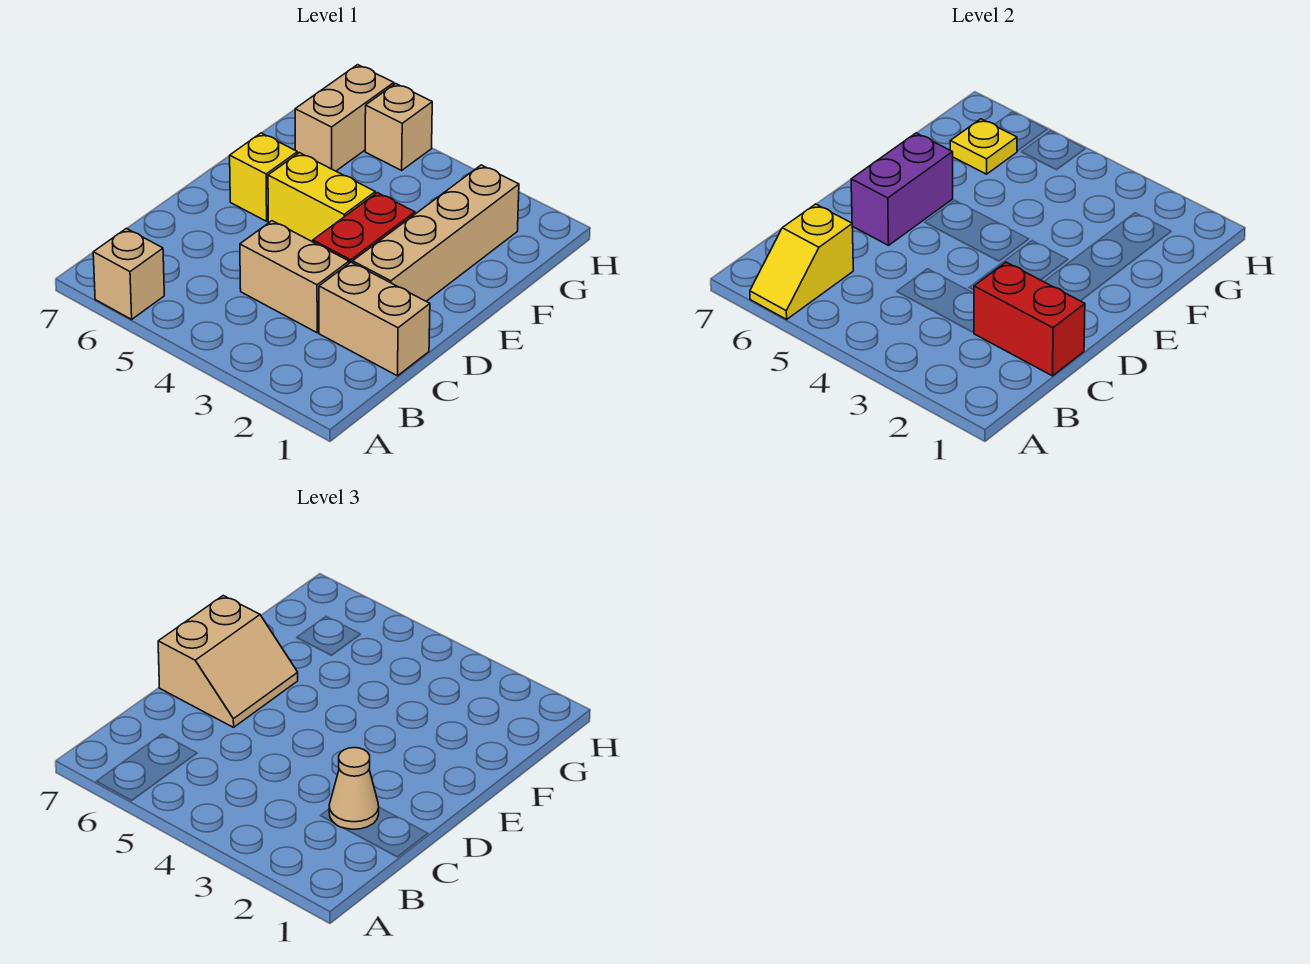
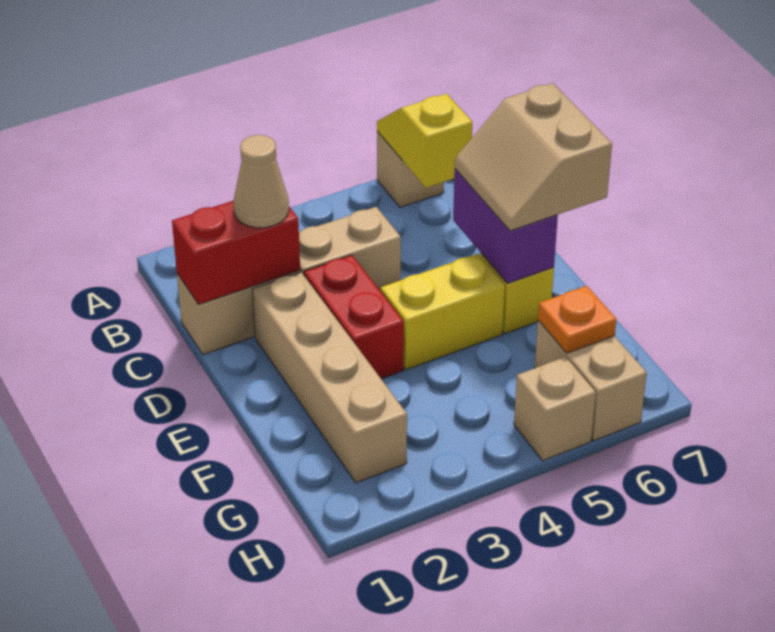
yellow plate G6 level 2 -> orange plate G6 level 2

